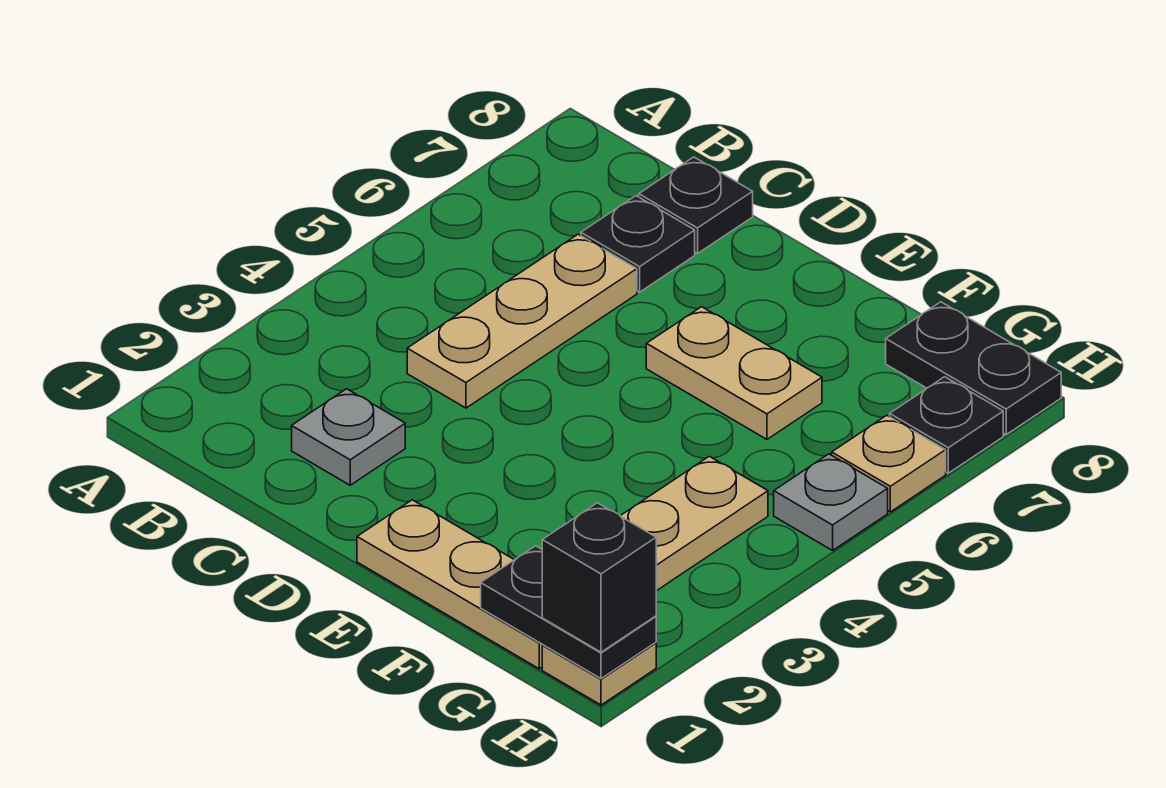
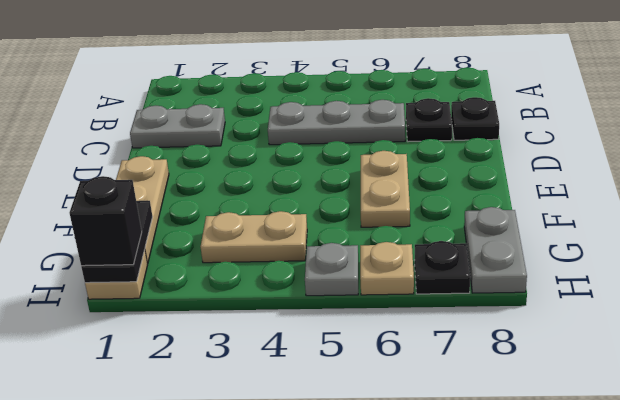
grey plate C2 level 1 -> grey plate C1:C2 level 1
tan plate C4:C6 level 1 -> grey plate C4:C6 level 1
black plate G8:H8 level 1 -> grey plate G8:H8 level 1

